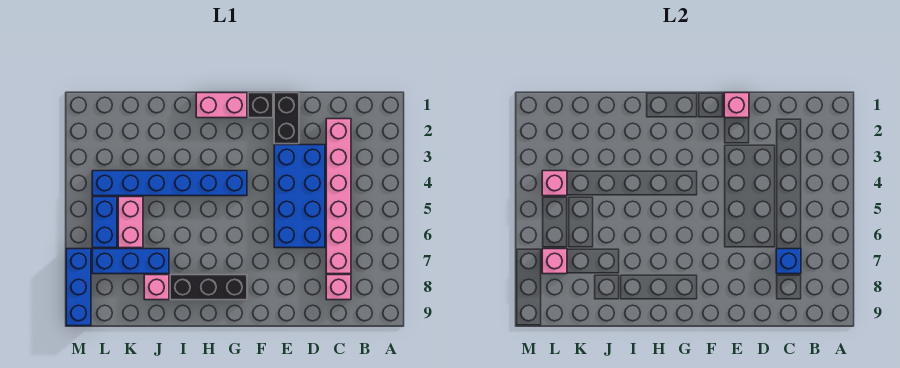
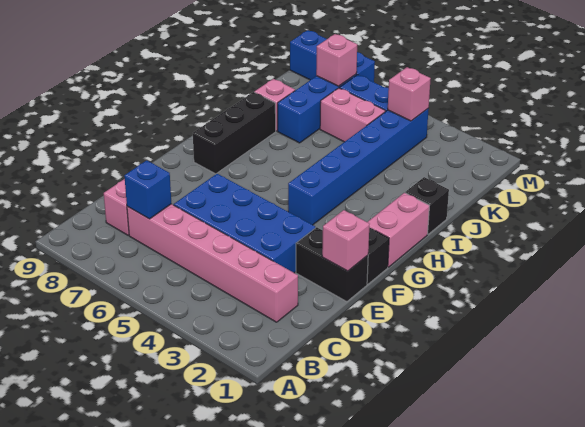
none -> black brick I1 level 1

